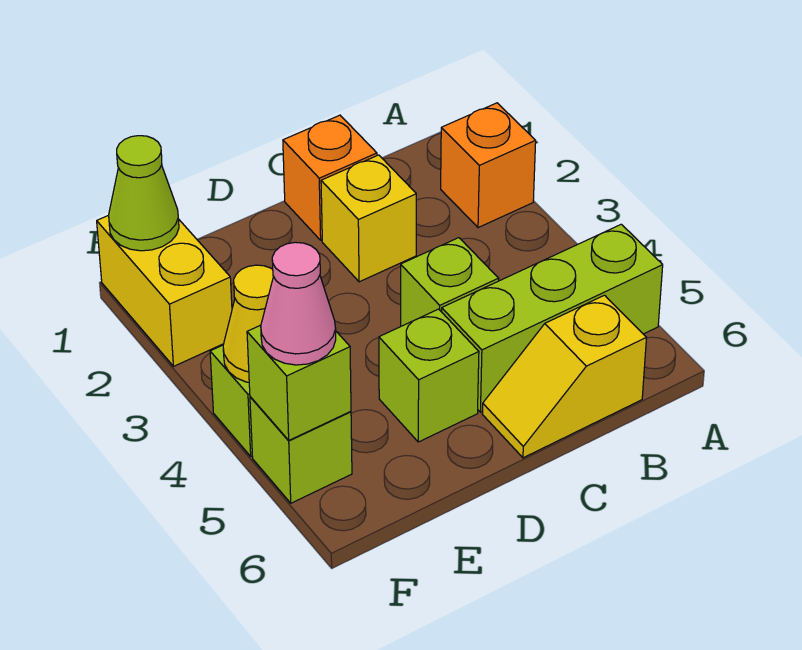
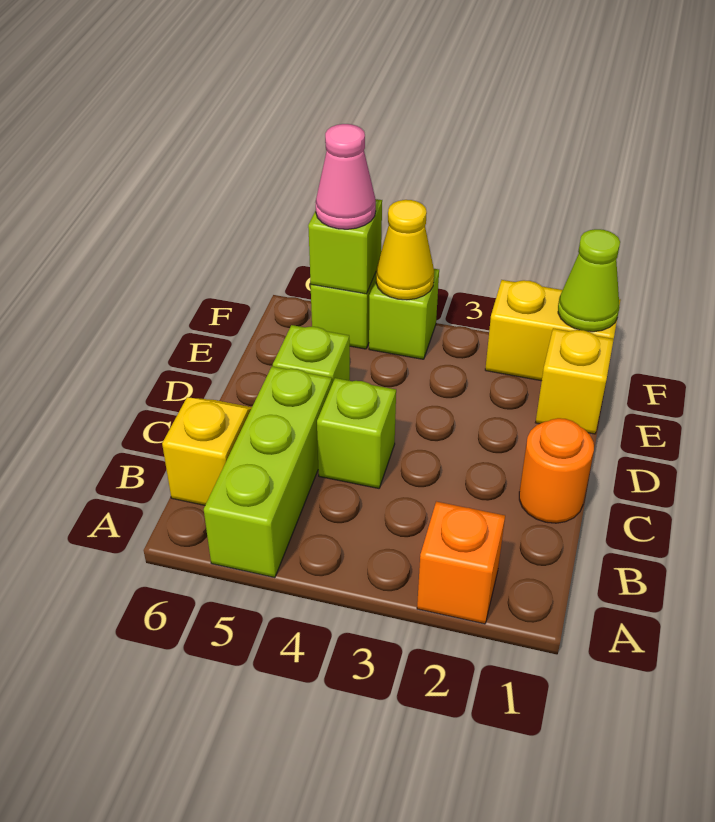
orange brick C1 level 1 -> orange round brick C1 level 1
yellow brick C2 level 1 -> yellow brick E1 level 1

